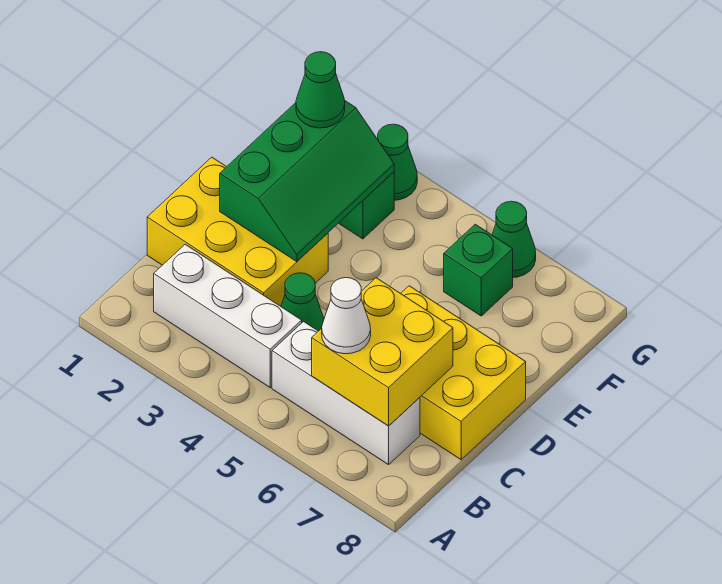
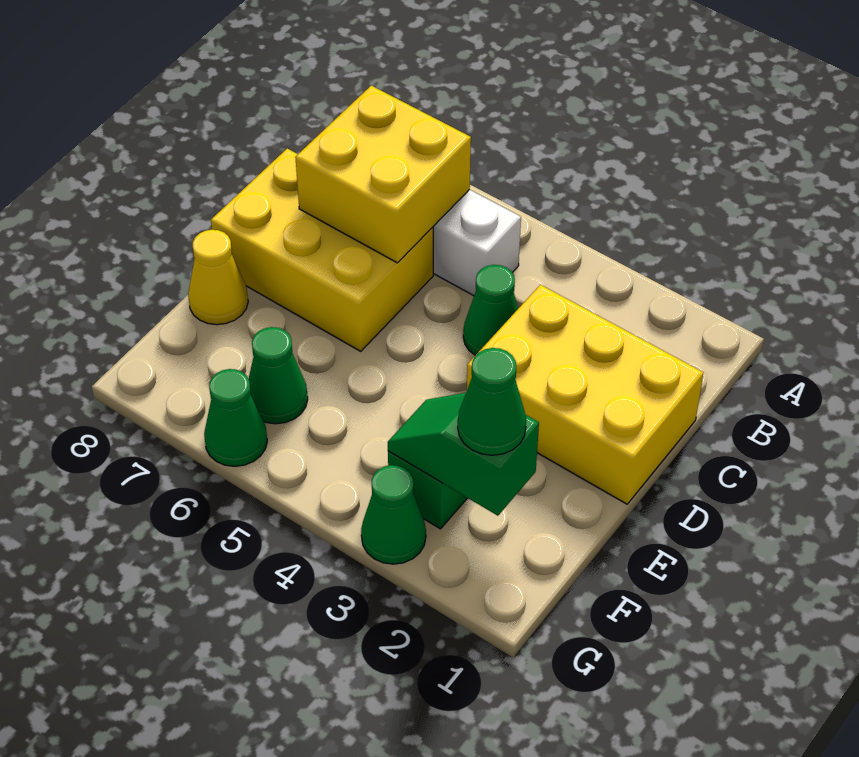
white brick B2:B4 level 1 -> none
white cone B6 level 3 -> none
green slope D2:F3 level 2 top 2 -> green slope F2:F3 level 2 top 2
none -> yellow cone E8 level 1
green brick F6 level 1 -> green cone F6 level 1

